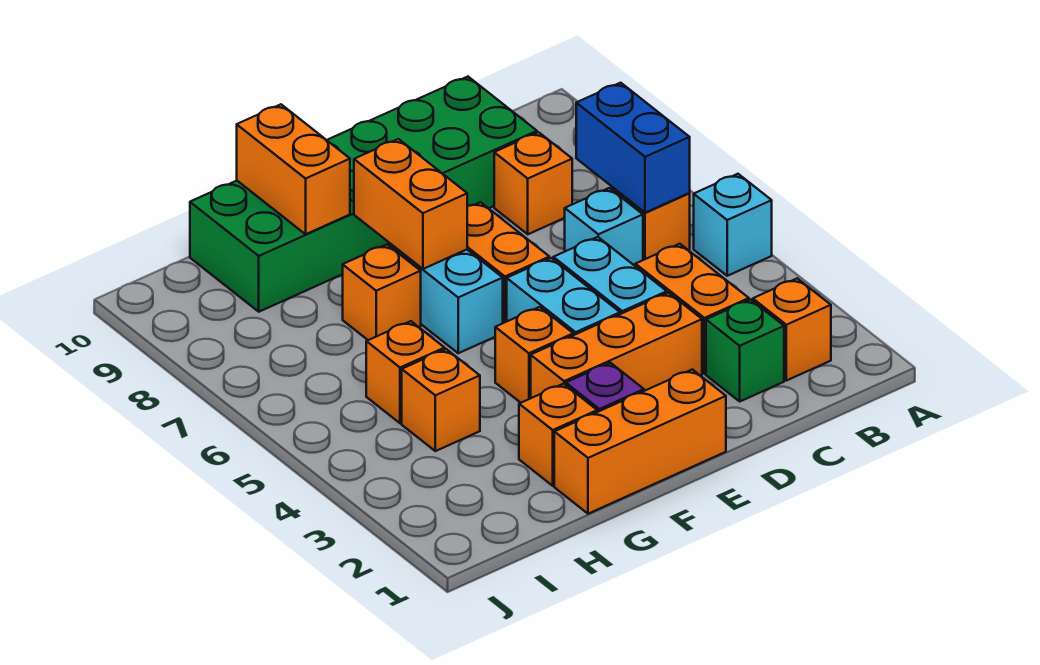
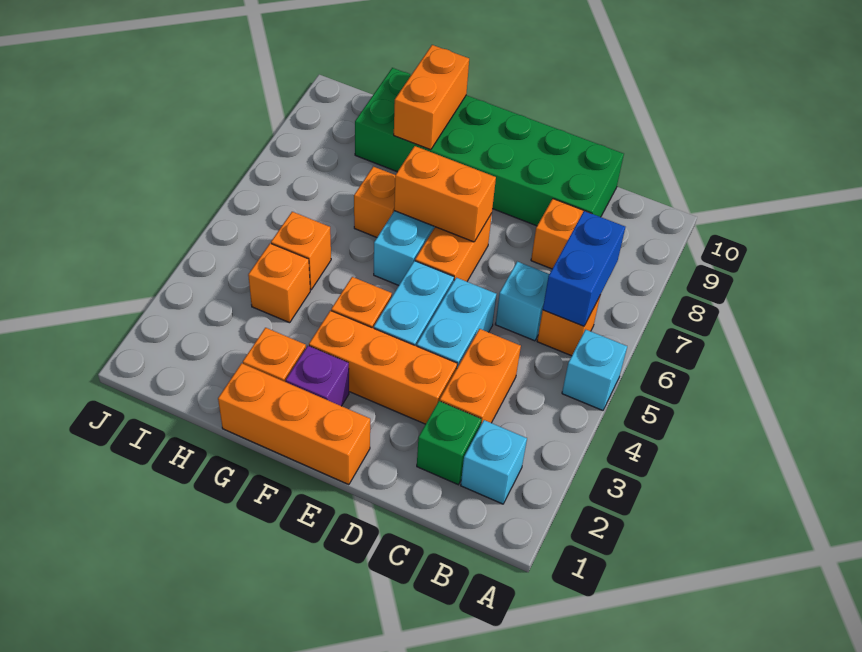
orange brick B2 level 1 -> cyan brick B2 level 1
orange brick F7:F8 level 2 -> orange brick E7:F7 level 2

